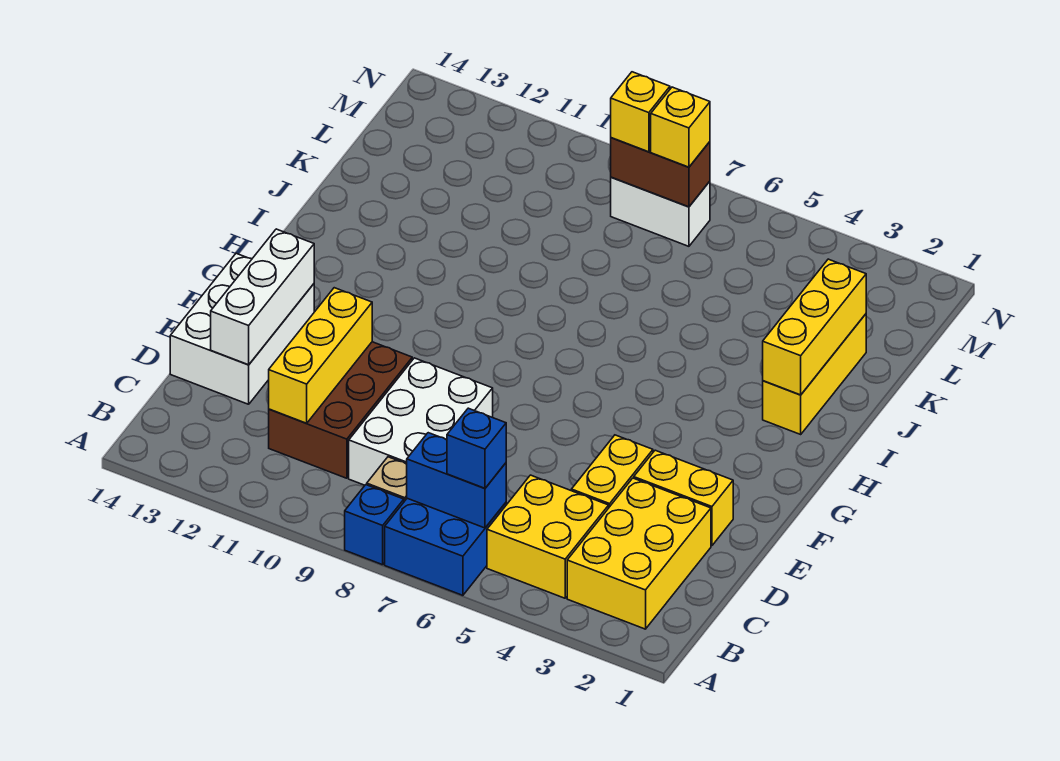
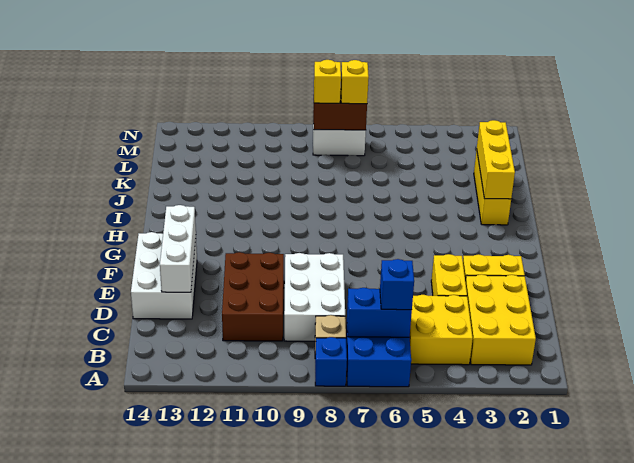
yellow brick C11:E11 level 2 -> none

